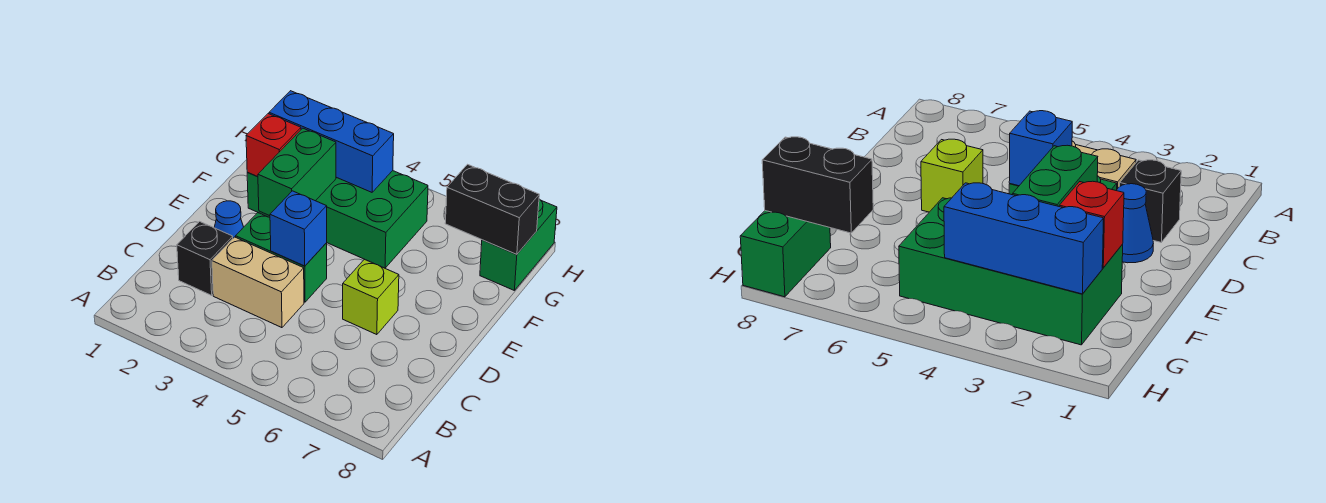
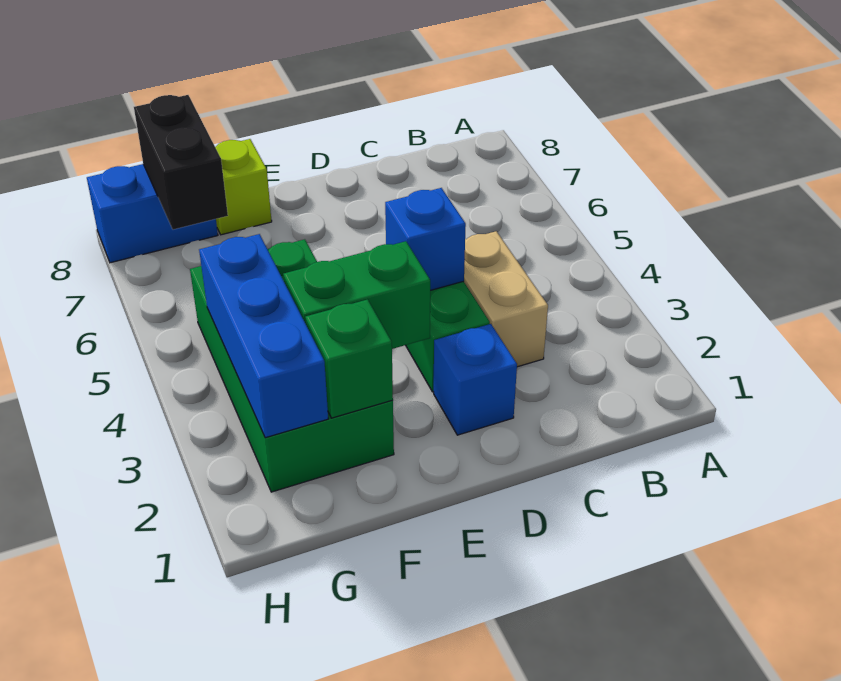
black brick C2 level 1 -> none
blue cone D2 level 1 -> blue brick D2 level 1
lime brick D6 level 1 -> lime brick F8 level 1
red brick F2 level 2 -> green brick F2 level 2
green brick G8:H8 level 1 -> blue brick G8:H8 level 1

